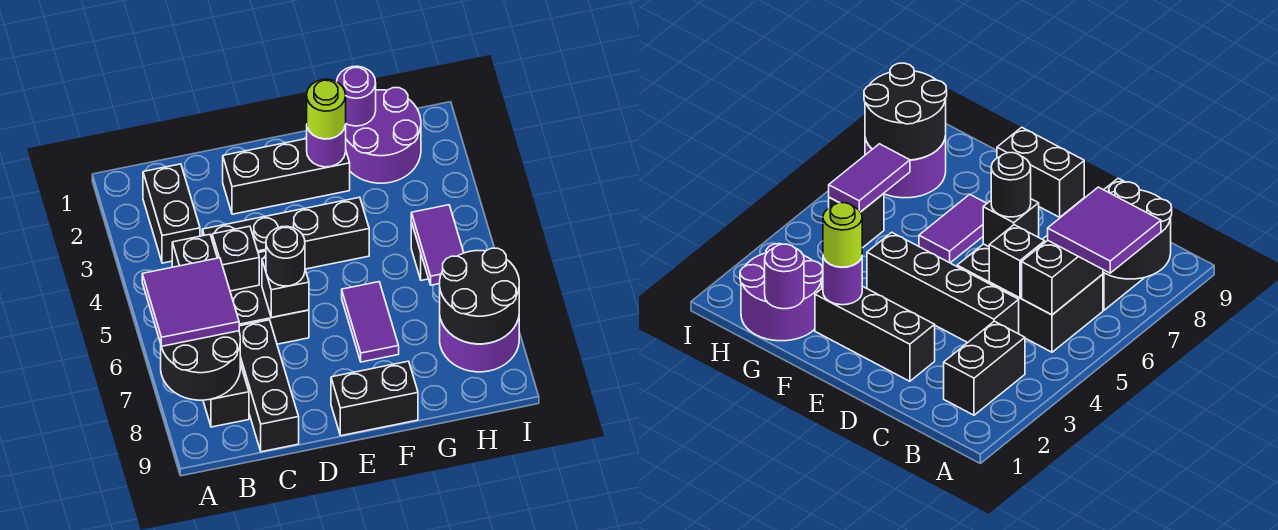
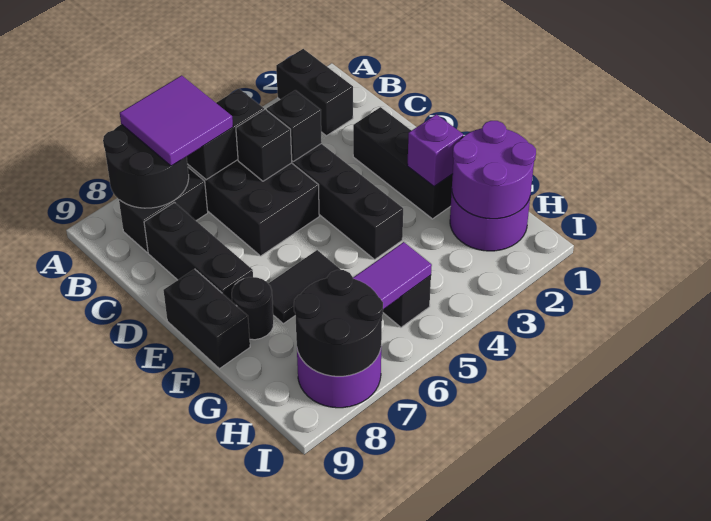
black brick B2:B3 level 1 -> black brick A2:B2 level 1
black brick C7:C9 level 1 -> black brick C8:E8 level 1
black brick D6 level 2 -> black brick C4 level 2
black round brick D6 level 3 -> black round brick F8 level 1
purple round brick F2 level 2 -> purple brick F2 level 2
lime round brick F2 level 3 -> none
purple tile F6:F7 level 1 -> black tile F6:F7 level 1
purple round brick G1 level 2 -> purple round brick G1:H2 level 2

